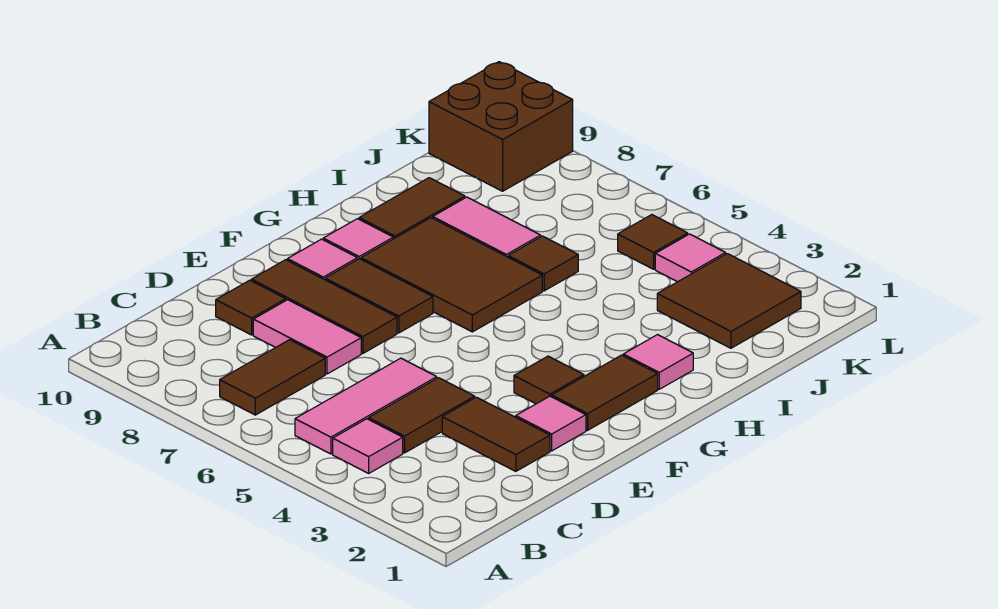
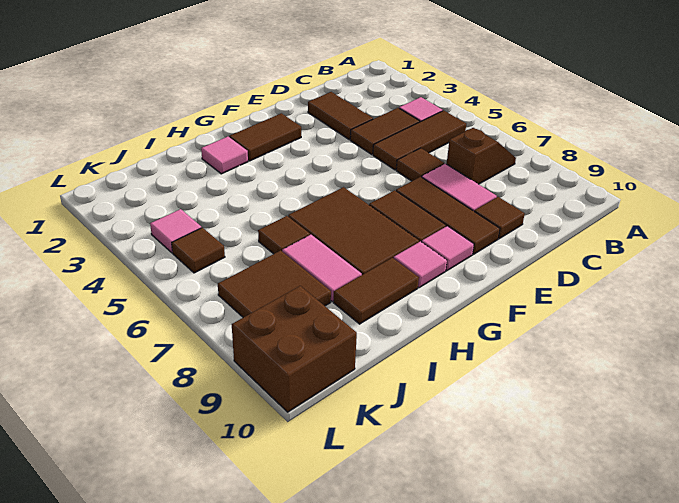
pink tile B5:D5 level 1 -> brown tile B5:D5 level 1
brown tile B7:C7 level 1 -> brown slope B7:C7 level 1 top C
pink tile E2 level 1 -> none
brown tile F3 level 1 -> brown tile D6 level 1
brown tile J2:K3 level 1 -> brown tile J7:K8 level 1

